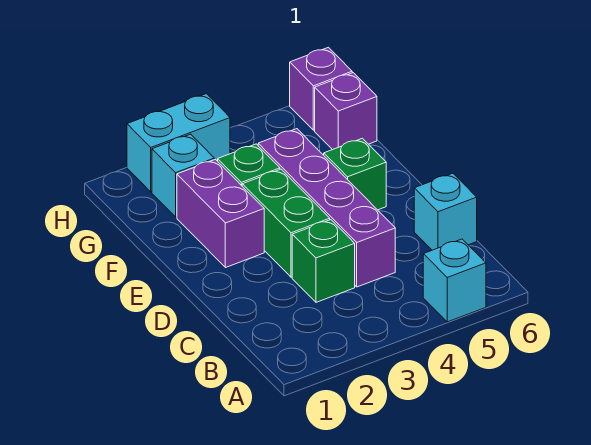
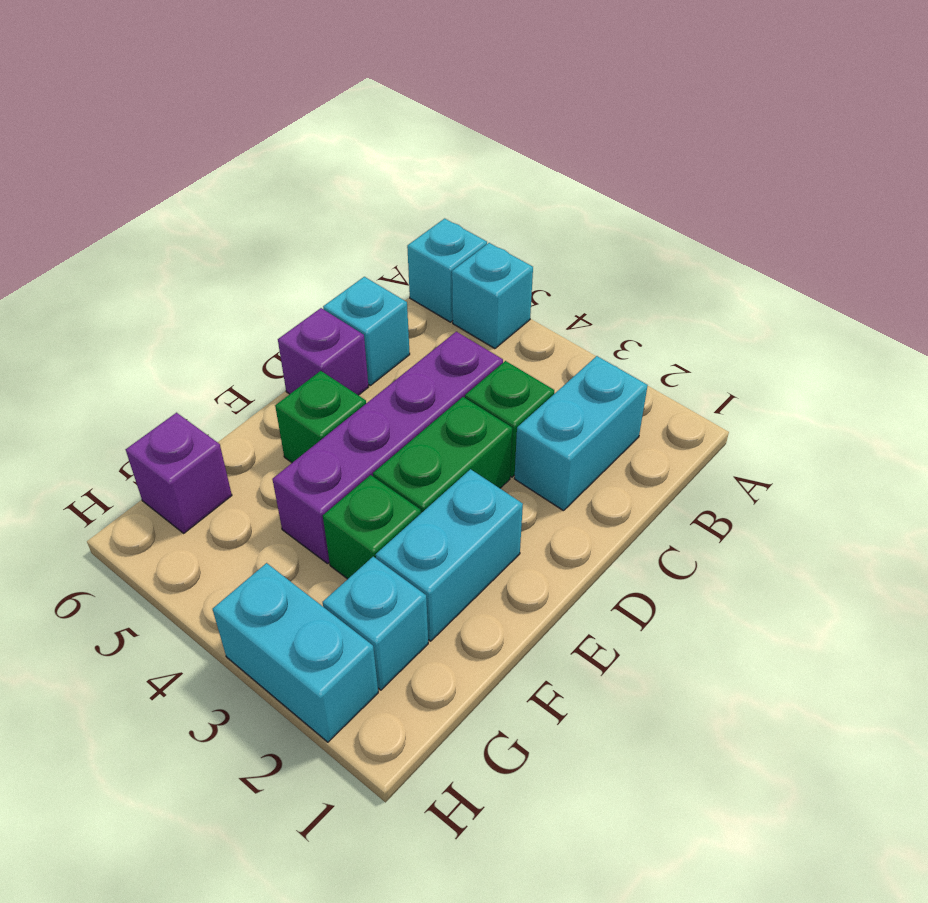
none -> cyan brick A6 level 1
none -> cyan brick B2:C2 level 1
purple brick E2:F2 level 1 -> cyan brick E2:F2 level 1
purple brick H6 level 1 -> purple brick D6 level 1

